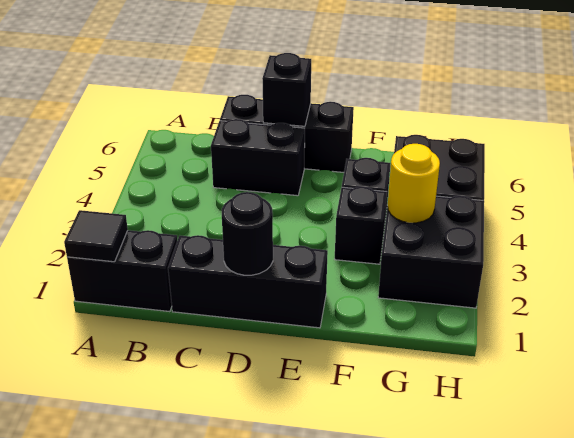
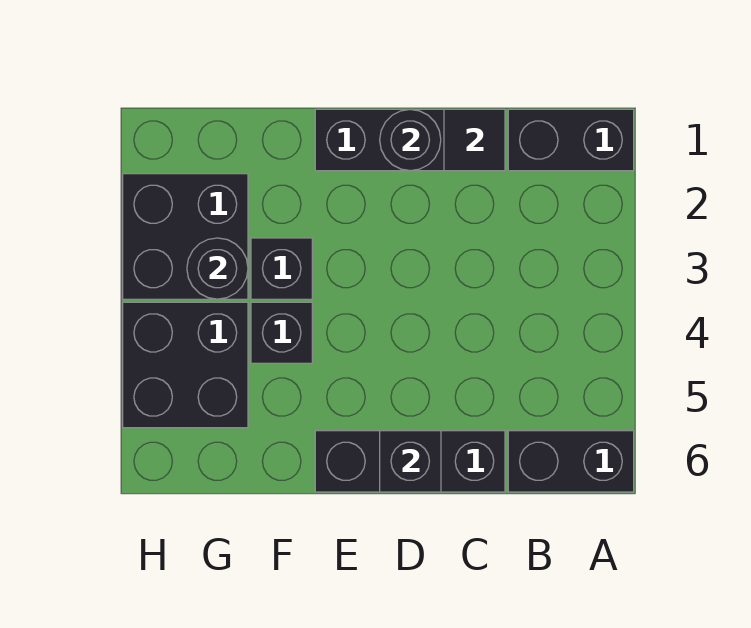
black tile A1 level 2 -> black tile C1 level 2
black brick C5:D5 level 1 -> black brick A6:B6 level 1
yellow round brick G3 level 2 -> black round brick G3 level 2

